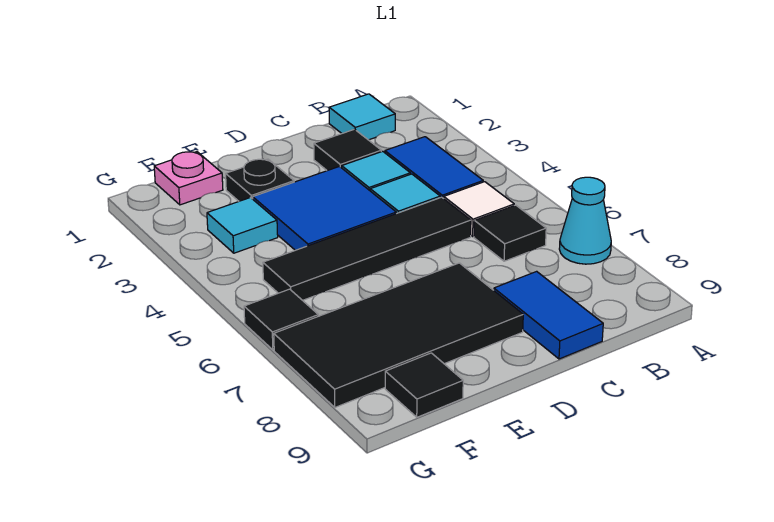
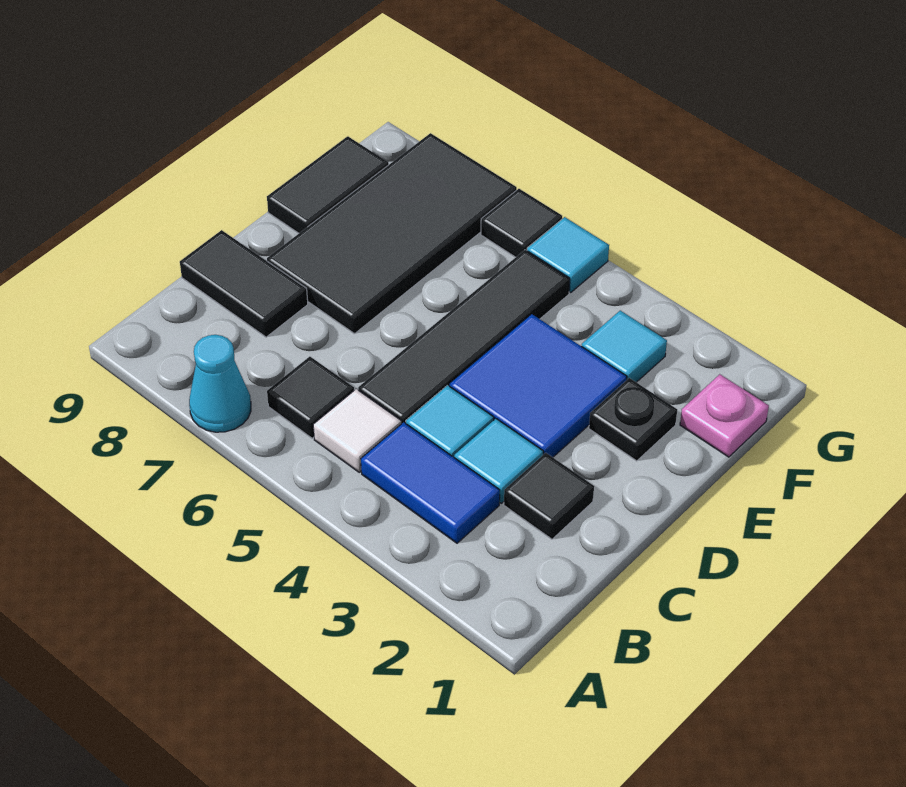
cyan tile B1 level 1 -> cyan tile G5 level 1
blue tile C8:C9 level 1 -> black tile C8:C9 level 1
black tile F9 level 1 -> black tile E9:F9 level 1

